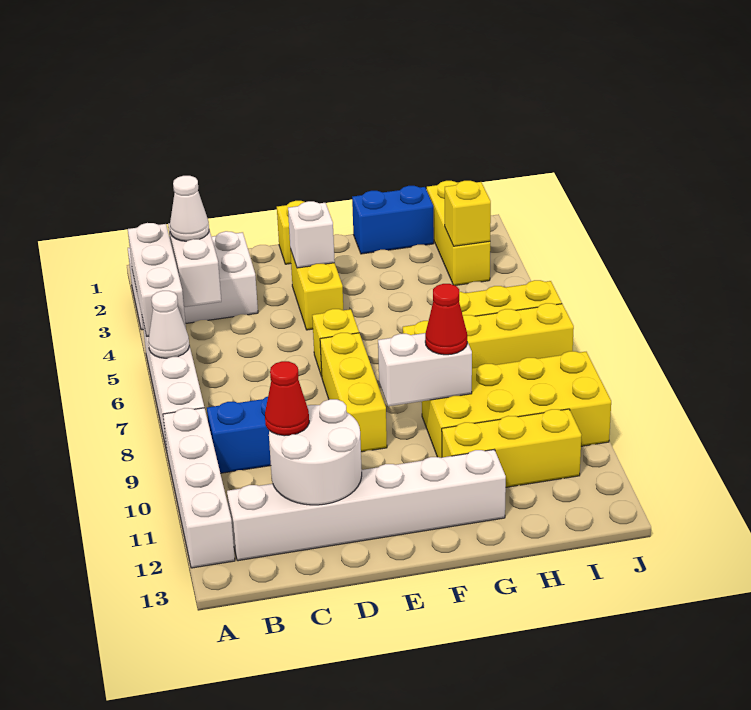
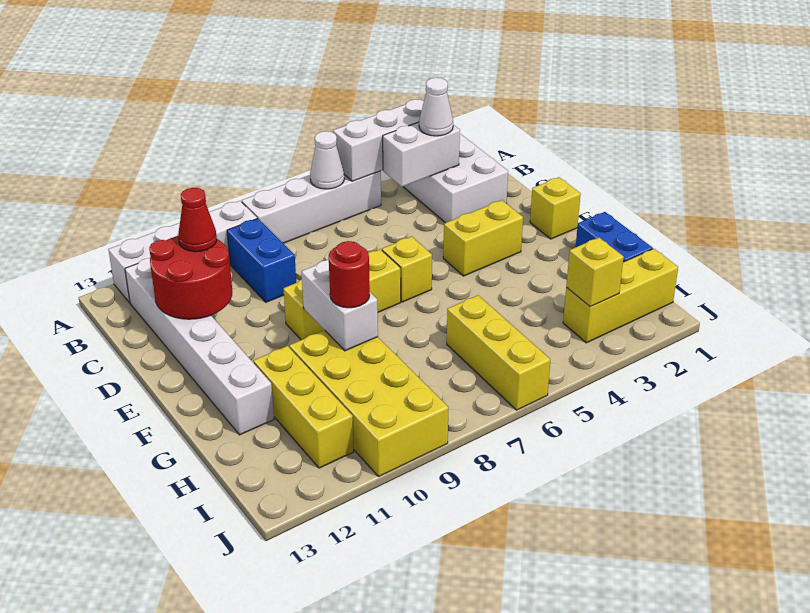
white round brick C11:D12 level 2 -> red round brick C11:D12 level 2
white brick E3 level 2 -> none
yellow brick G7:J7 level 1 -> none
red cone G9 level 3 -> red round brick G9 level 3

